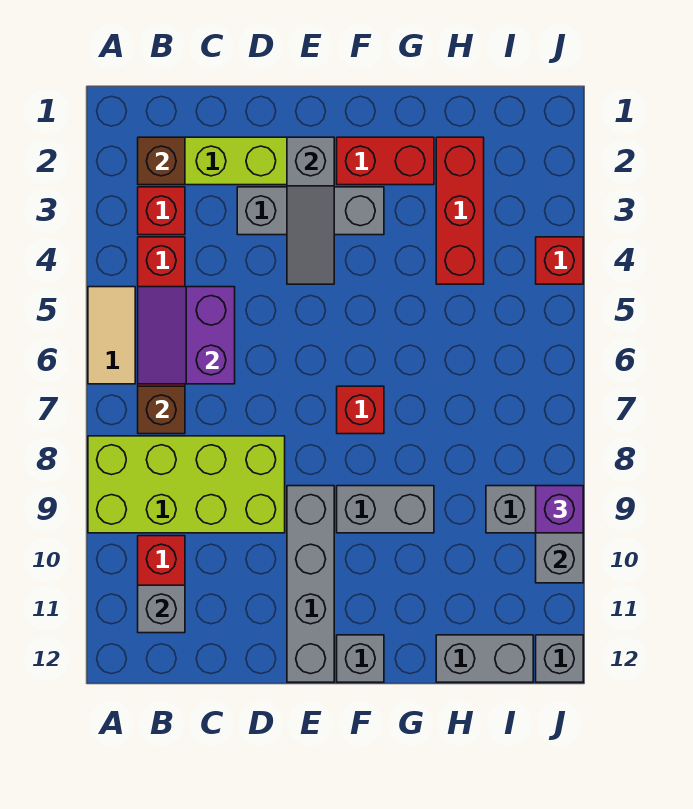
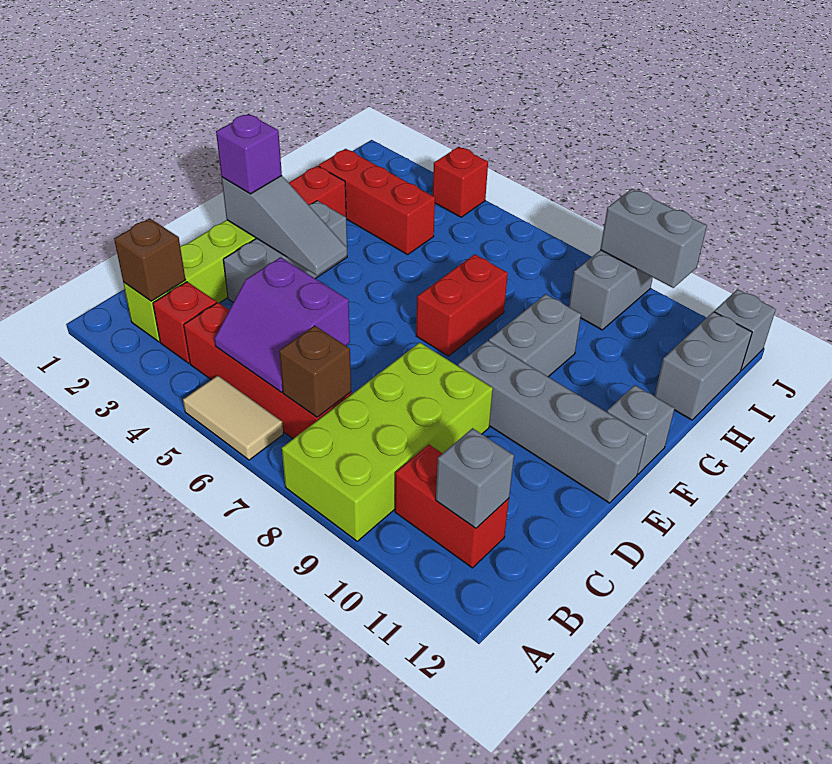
red brick F7 level 1 -> red brick F7:G7 level 1
purple brick J9 level 3 -> purple brick E2 level 3

